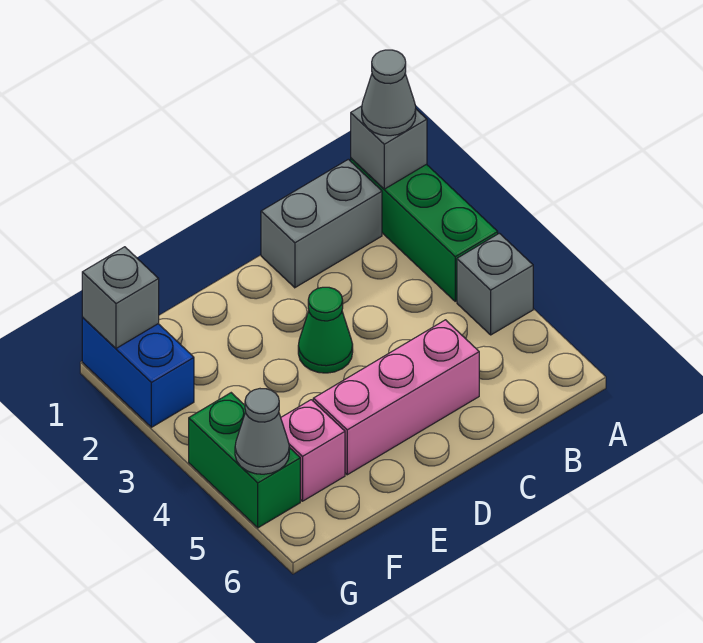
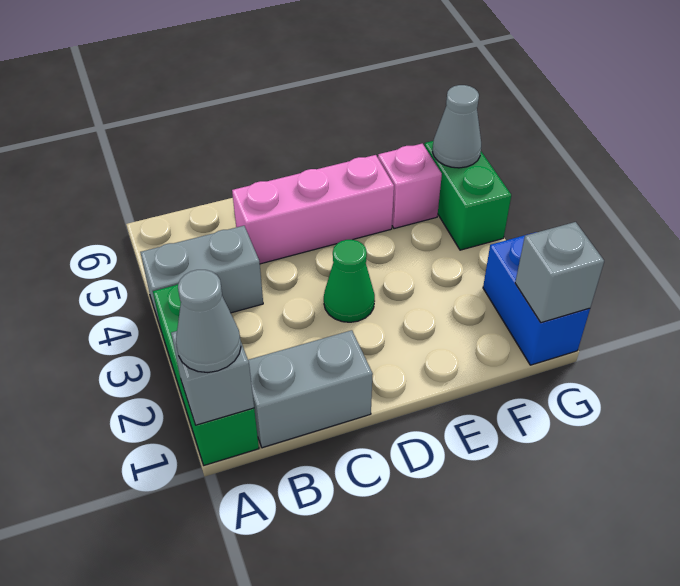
grey brick A4 level 1 -> grey brick A4:B4 level 1

